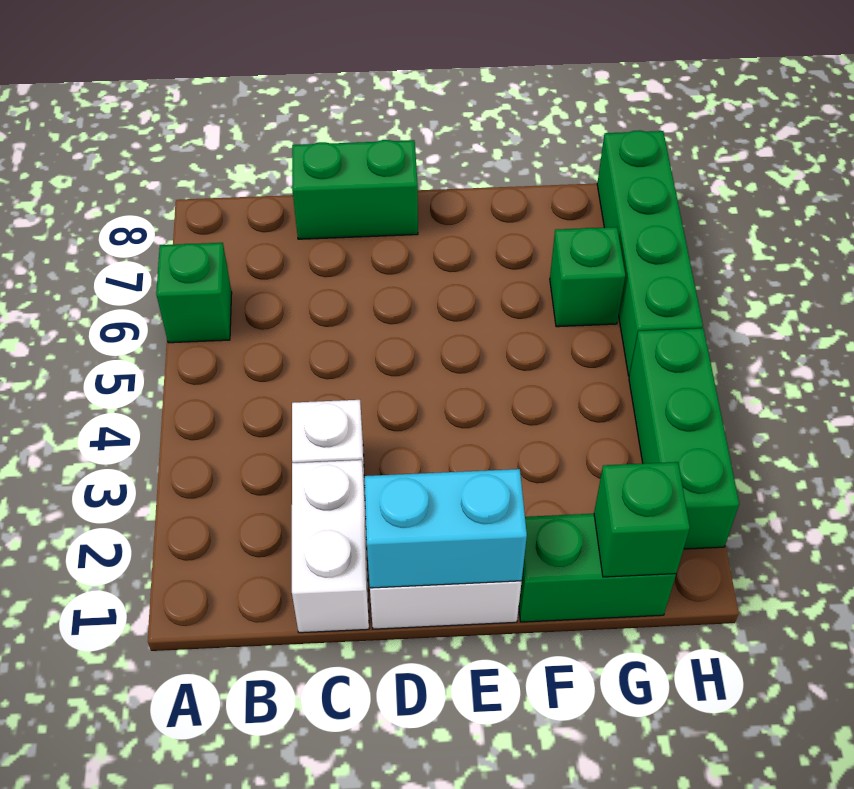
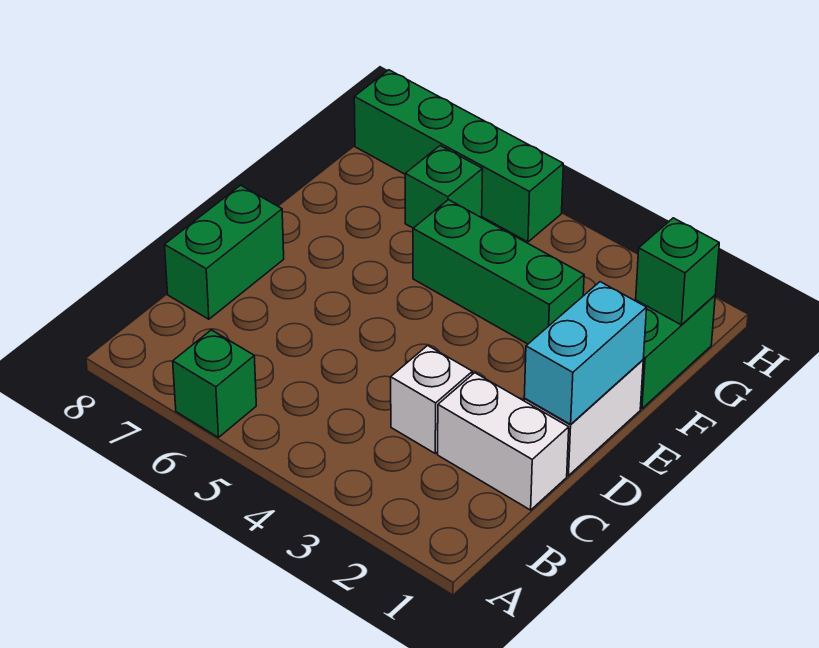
green brick H2:H4 level 1 -> green brick F3:F5 level 1

